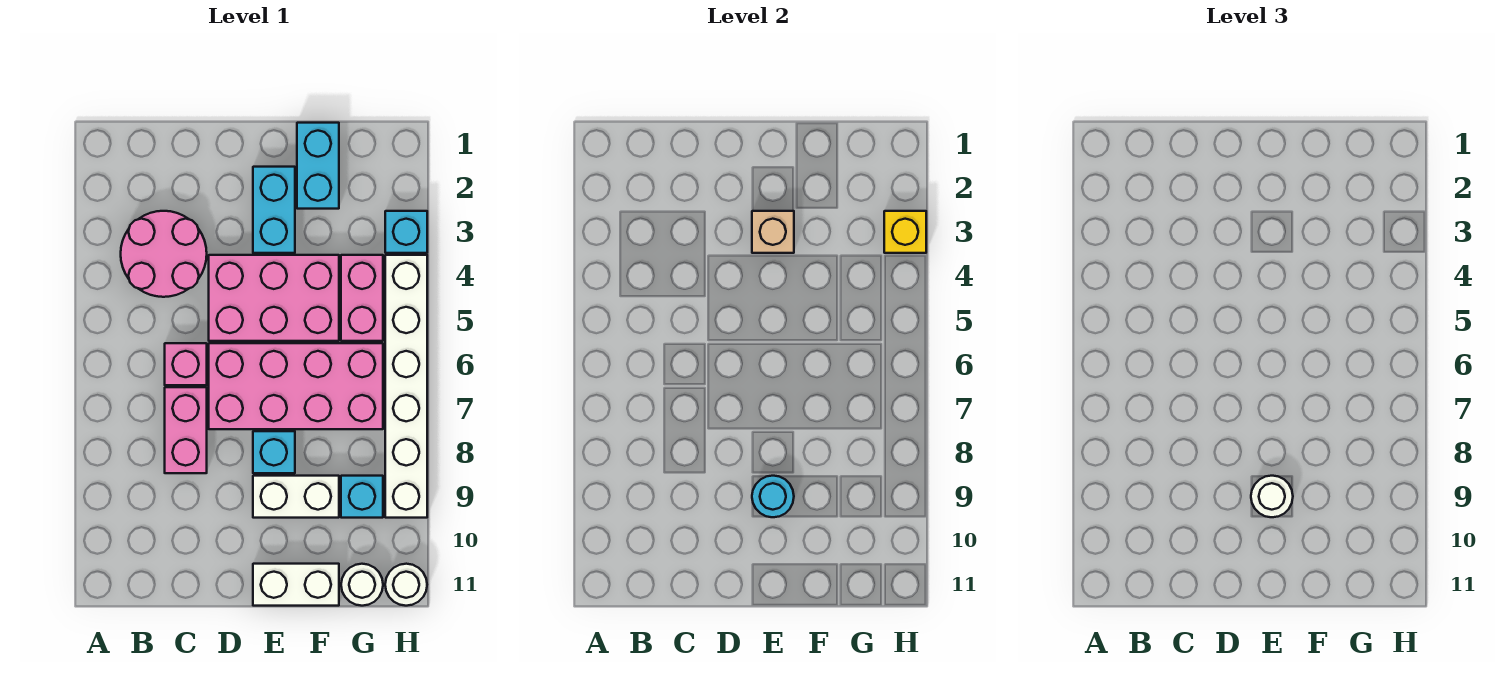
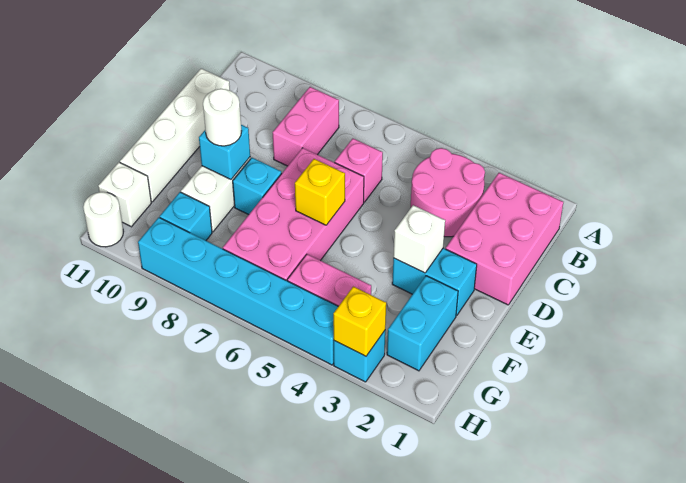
pink brick C7:C8 level 1 -> pink brick B8:C8 level 1
pink brick D4:F5 level 1 -> pink brick B1:D2 level 1
tan brick E3 level 2 -> white brick E3 level 2
none -> yellow brick E6 level 2
cyan round brick E9 level 2 -> cyan brick E9 level 2
white brick E11:F11 level 1 -> white brick C11:F11 level 1
cyan brick F1:F2 level 1 -> cyan brick F2:G2 level 1
white round brick G11 level 1 -> white brick G11 level 1
white brick H4:H9 level 1 -> cyan brick H4:H9 level 1

